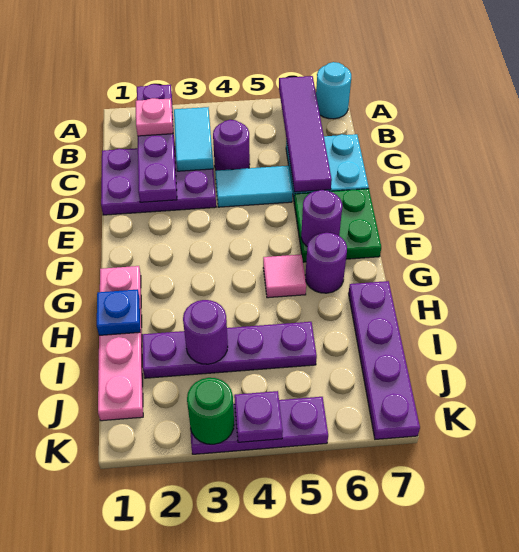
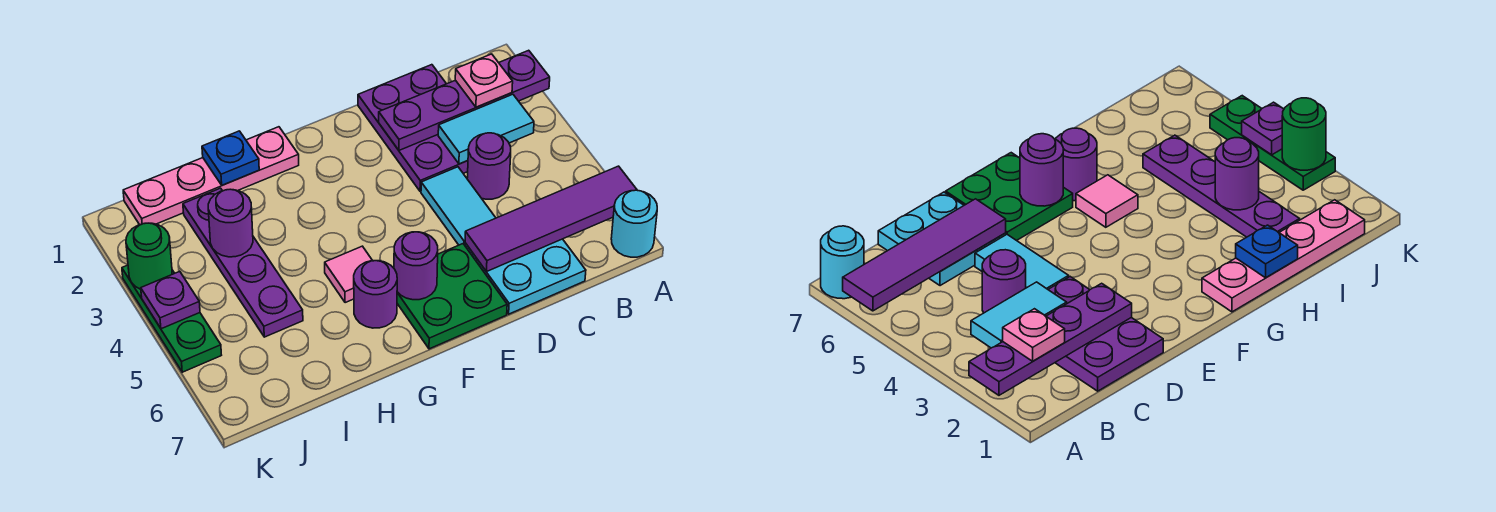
purple plate H7:K7 level 1 -> none
purple plate K3:K5 level 1 -> green plate K3:K5 level 1

